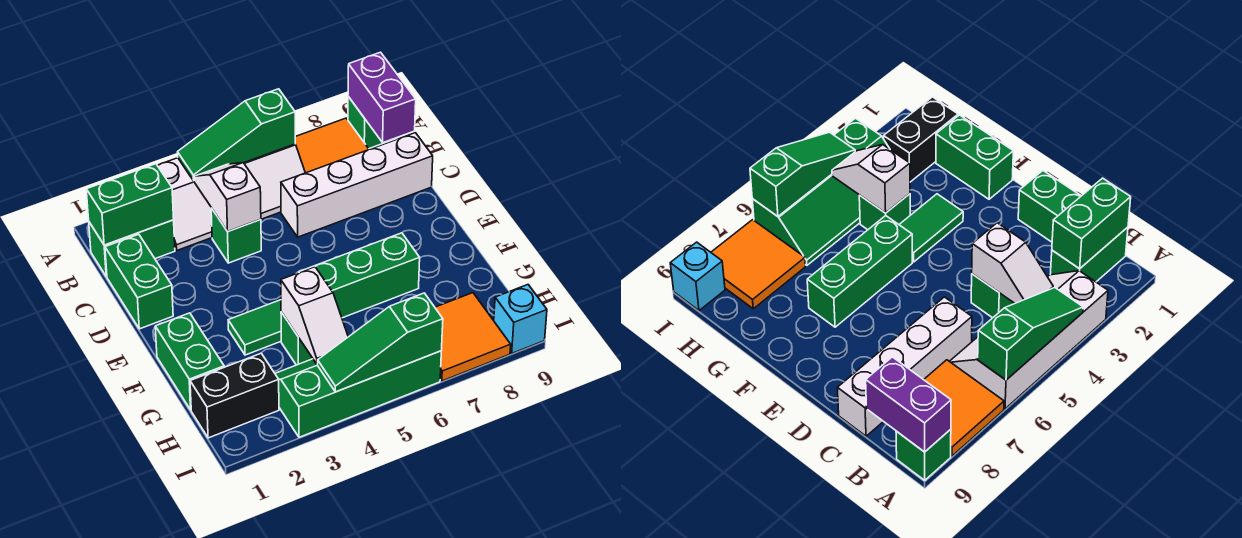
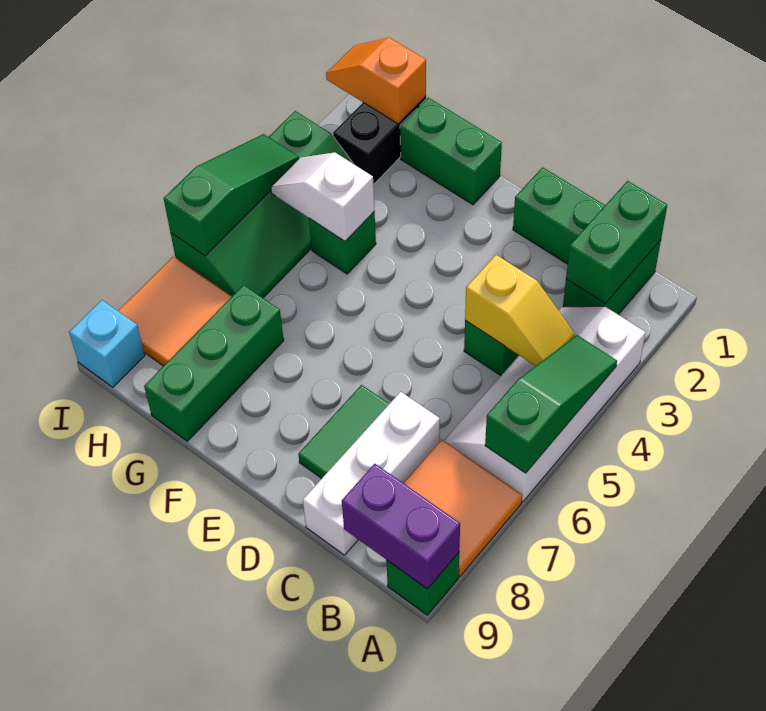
white slope B4:C4 level 2 top C -> yellow slope B4:C4 level 2 top C
white brick C6:C9 level 1 -> white brick C7:C9 level 1
green tile F3:F4 level 1 -> green tile D7:D8 level 1
green brick F5:F7 level 1 -> green brick G7:G9 level 1
none -> orange slope H1:I1 level 2 top H

